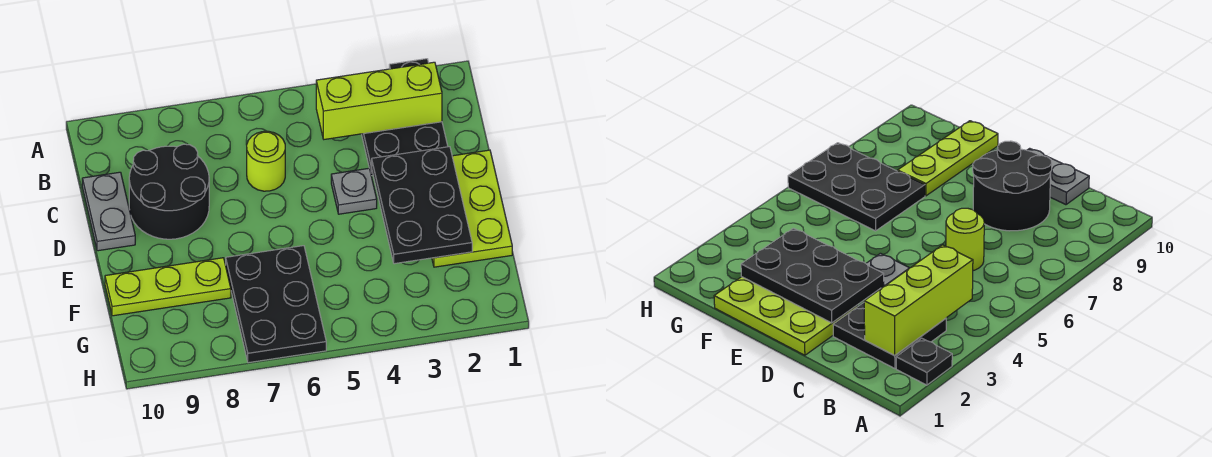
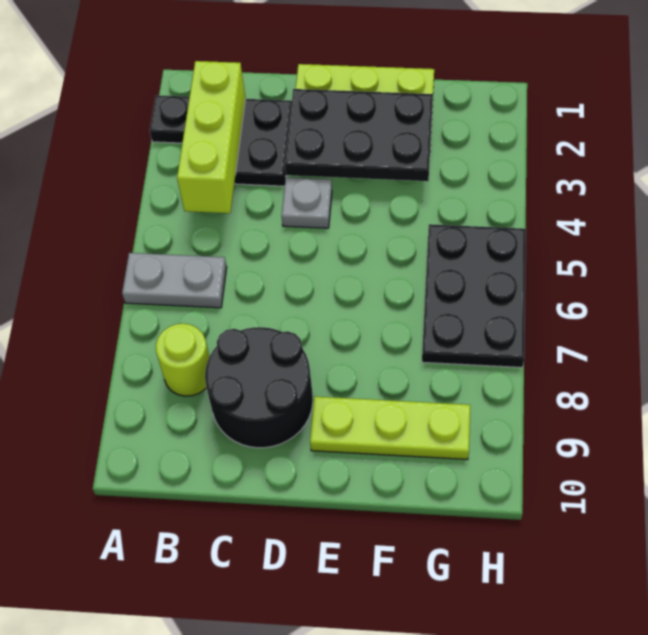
lime round brick C6 level 1 -> lime round brick B8 level 1
grey plate C10:D10 level 1 -> grey plate A6:B6 level 1
black plate F6:H7 level 1 -> black plate G5:H7 level 1
lime plate F8:F10 level 1 -> lime plate E9:G9 level 1

